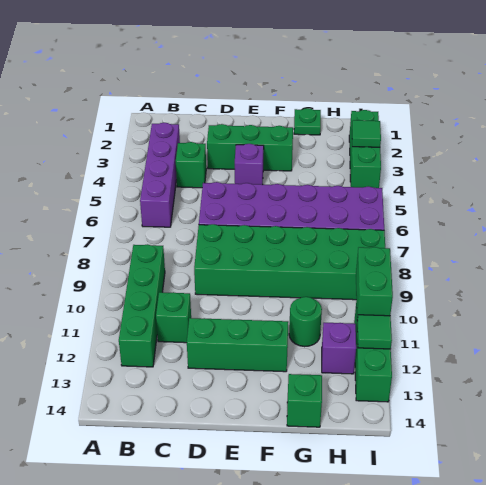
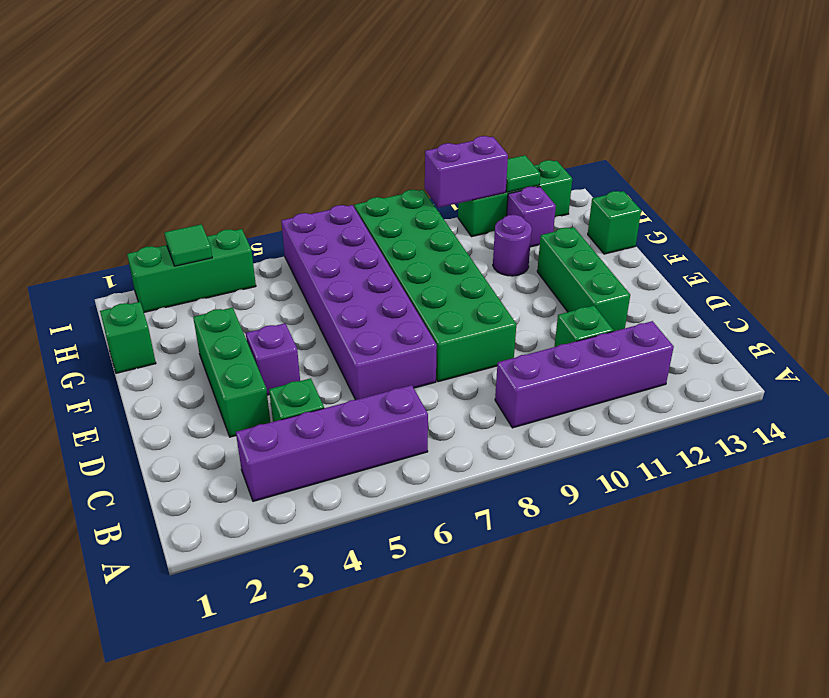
green brick B9:B12 level 1 -> purple brick B9:B12 level 1
green plate G1 level 1 -> green brick G1 level 1
green round brick G11 level 1 -> purple round brick G11 level 1
green brick I10:I11 level 2 -> purple brick I10:I11 level 2

